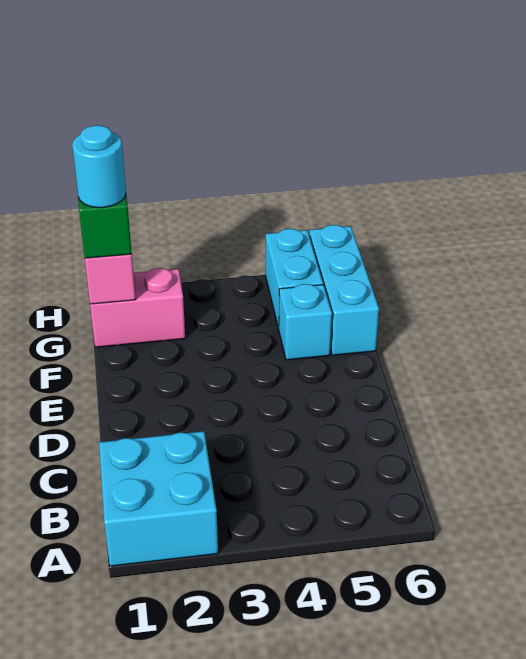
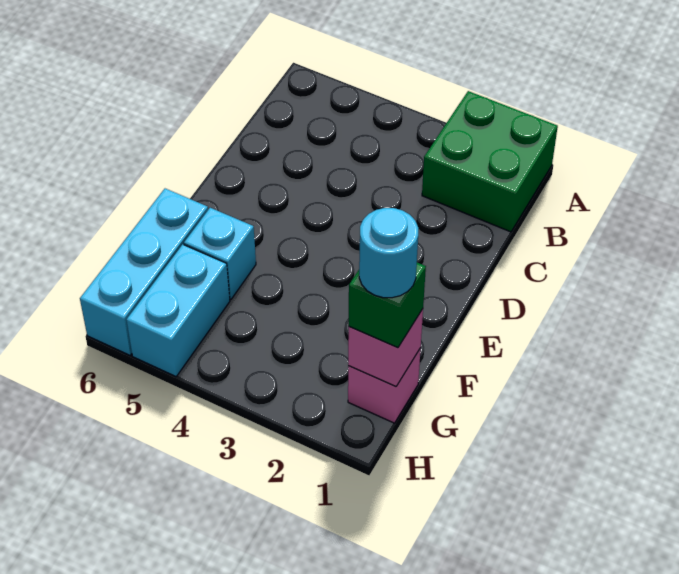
cyan brick A1:B2 level 1 -> green brick A1:B2 level 1
pink brick G1:G2 level 1 -> pink brick G1 level 1

